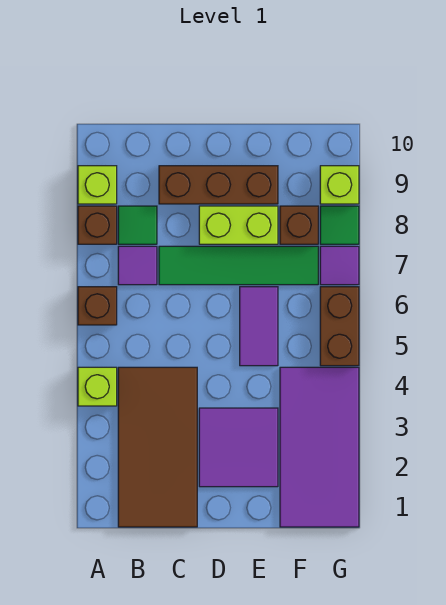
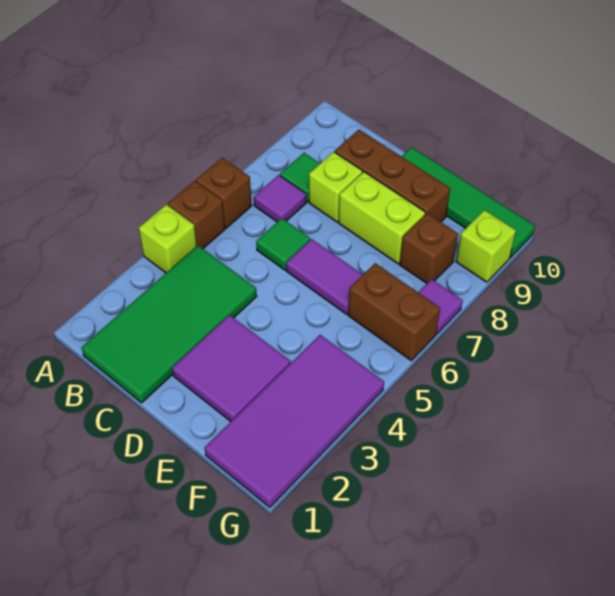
brown brick A8 level 1 -> brown brick A5 level 1
lime brick A9 level 1 -> lime brick C8 level 1
brown tile B1:C4 level 1 -> green tile B1:C4 level 1
green tile C7:F7 level 1 -> green tile D10:G10 level 1
purple tile E5:E6 level 1 -> purple tile D6:E6 level 1
brown brick G5:G6 level 1 -> brown brick F6:G6 level 1
green tile G8 level 1 -> green tile C6 level 1

